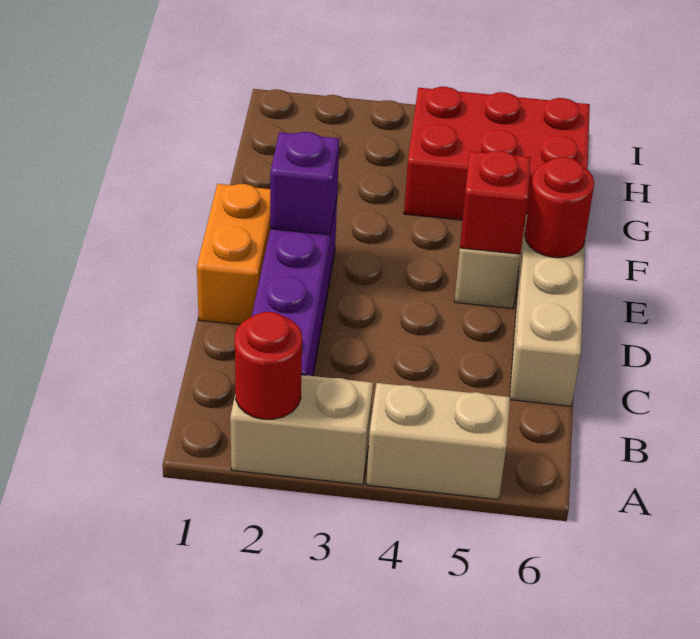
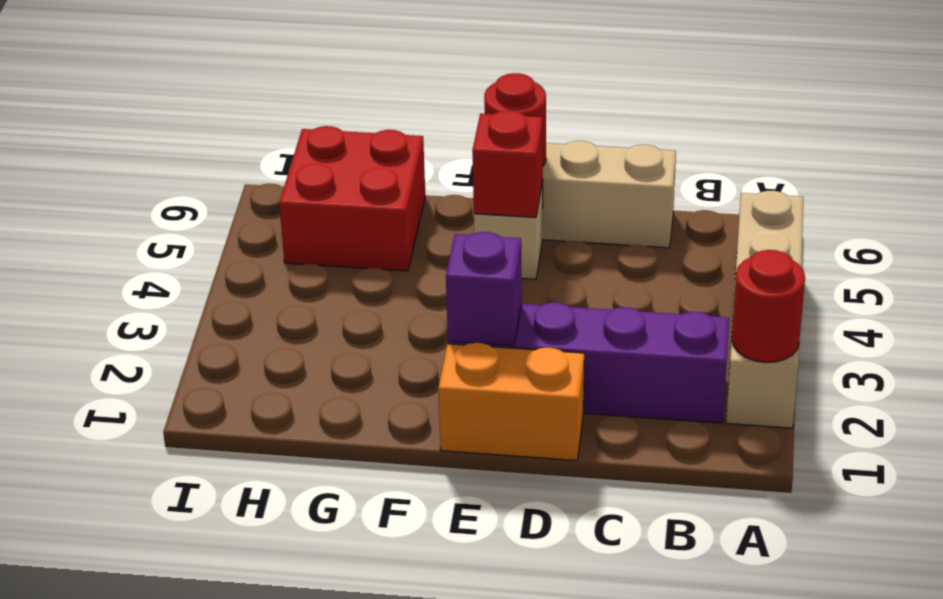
red brick G4:H6 level 1 -> red brick G5:H6 level 1

